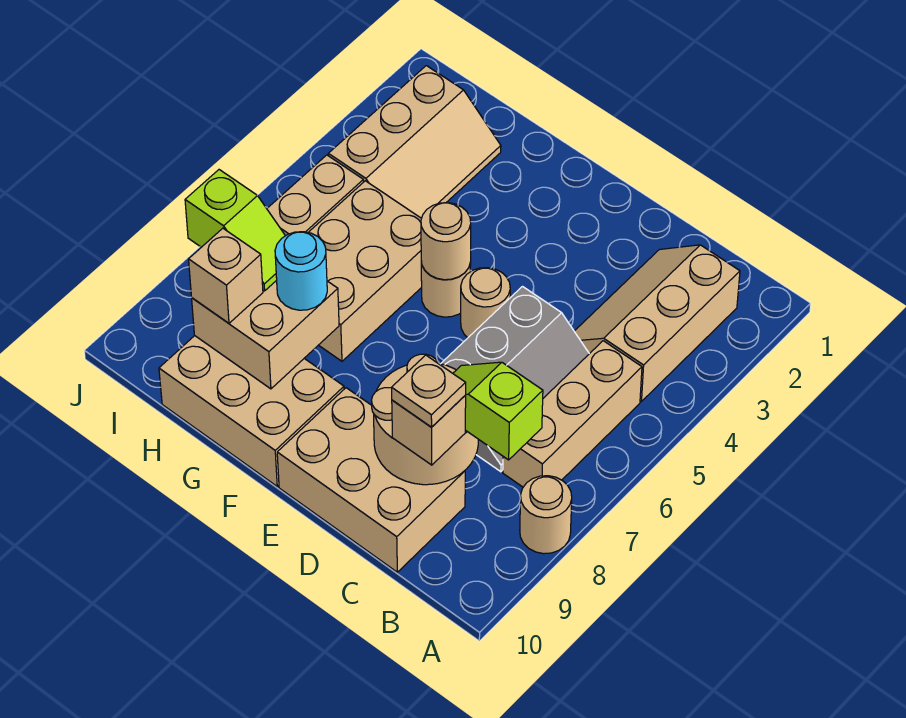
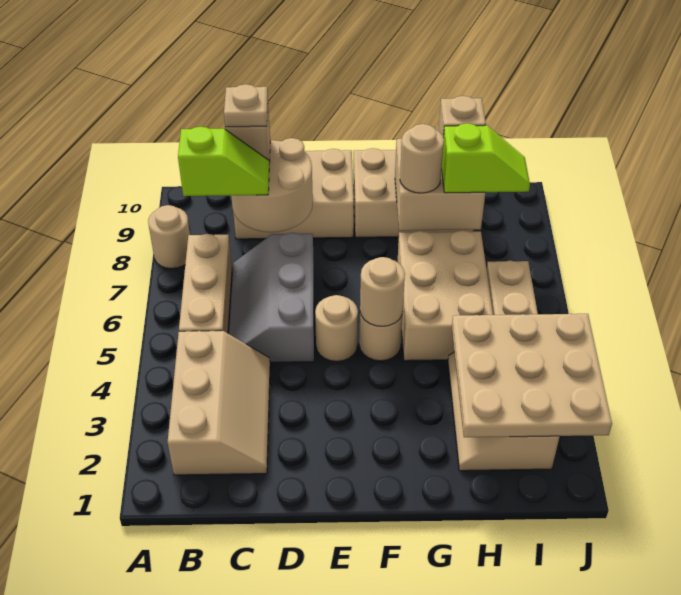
cyan round brick G8 level 3 -> tan round brick G8 level 3
none -> tan plate H2:J4 level 2
lime slope H8:I8 level 3 top I -> lime slope H8:I8 level 3 top H

